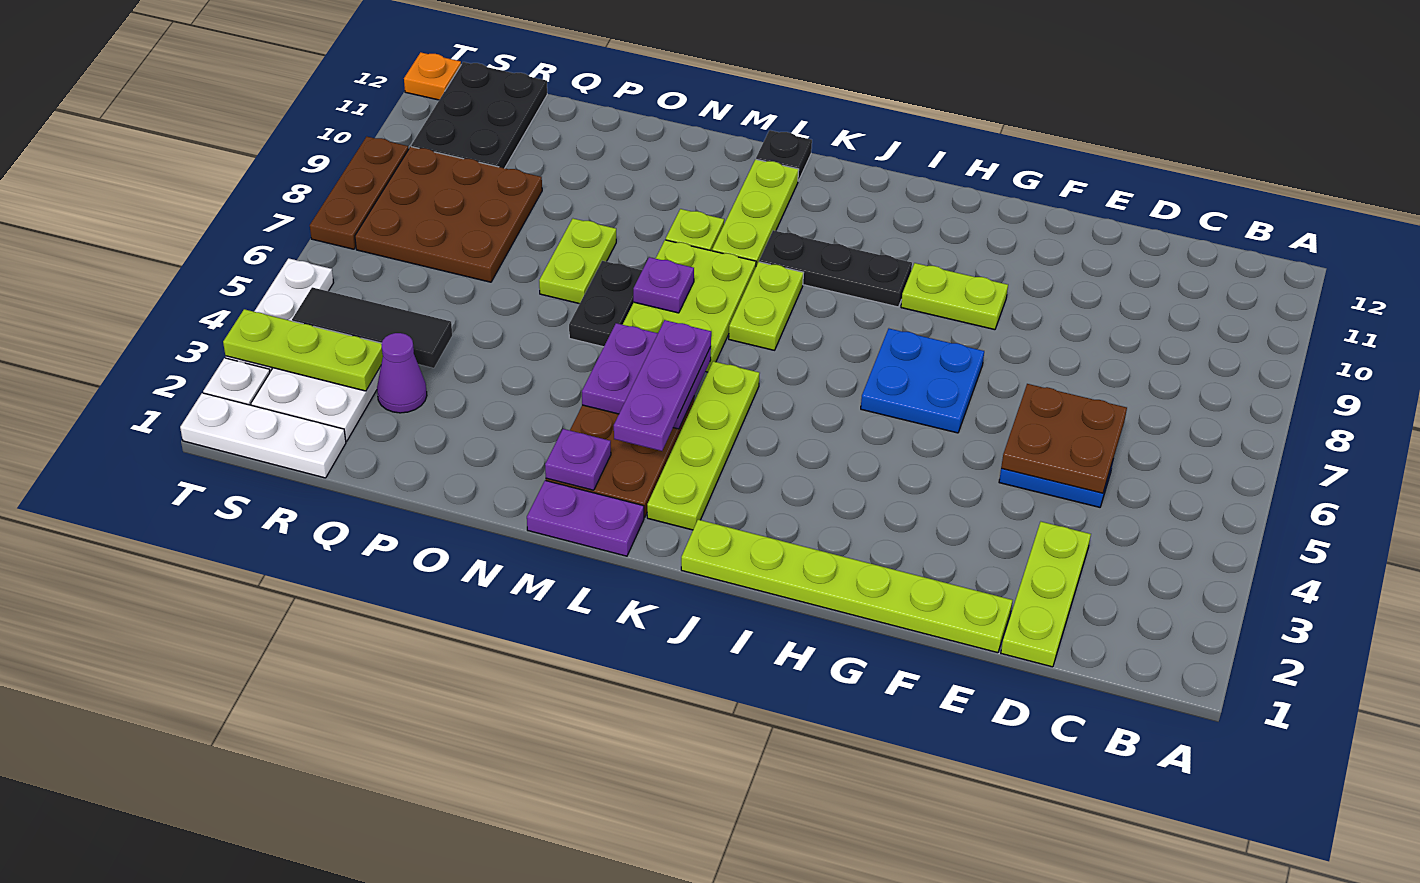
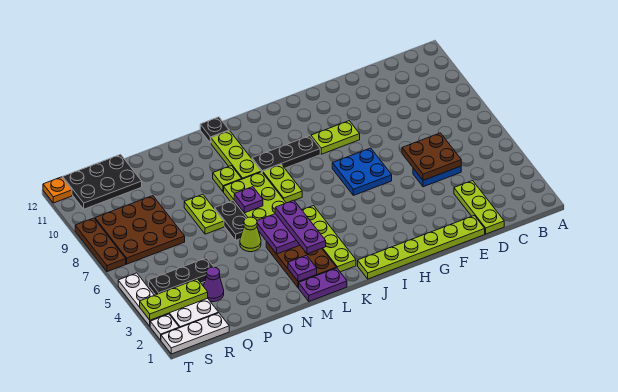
none -> lime cone N5 level 1
black tile Q4:S4 level 2 -> black plate Q4:S4 level 2
black plate R10:S12 level 1 -> black plate Q11:S12 level 1

